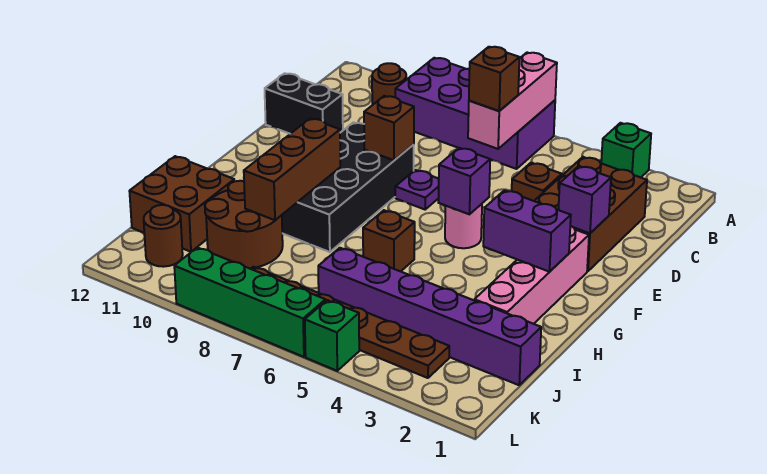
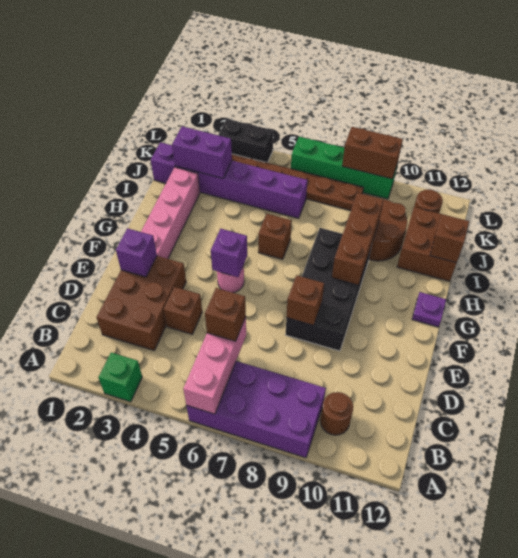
black brick D11:D12 level 1 -> black brick L3:L4 level 1
purple plate E7 level 1 -> purple plate G12 level 1
purple brick G2:G3 level 2 -> purple brick J2:J3 level 2
none -> brown brick I12 level 2
green brick L5 level 1 -> none
none -> brown brick L8:L9 level 2

